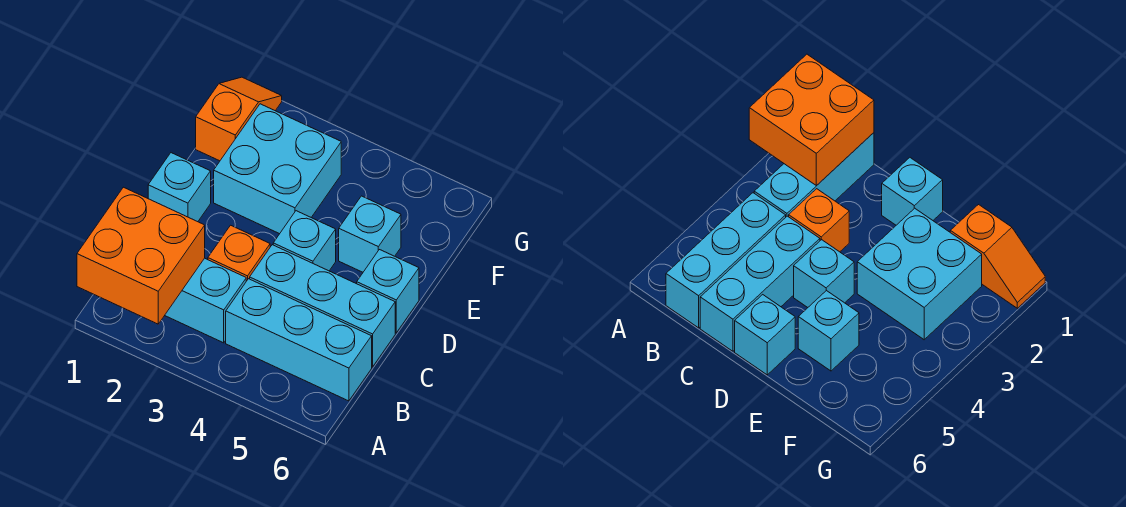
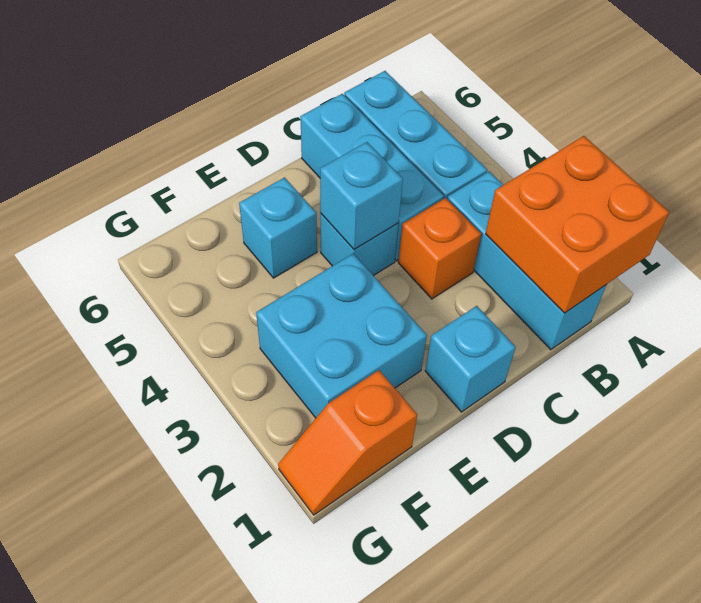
cyan brick D6 level 1 -> cyan brick D4 level 2

